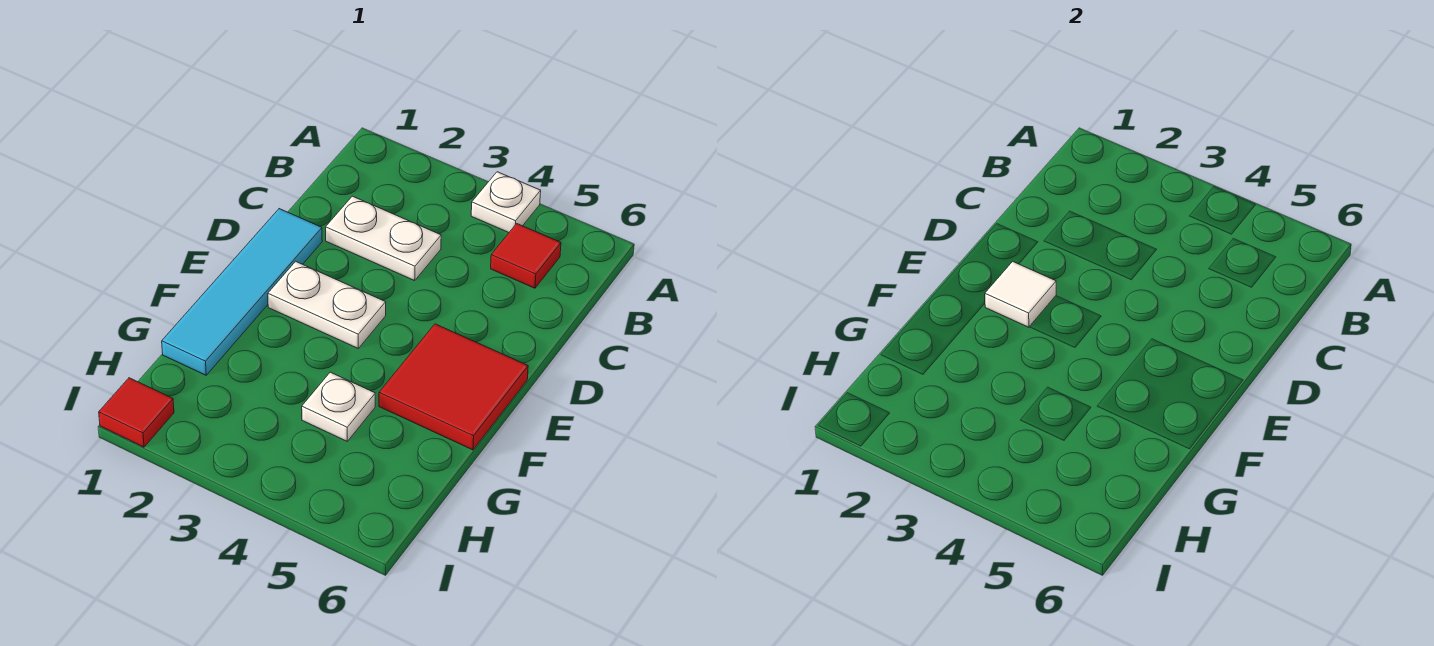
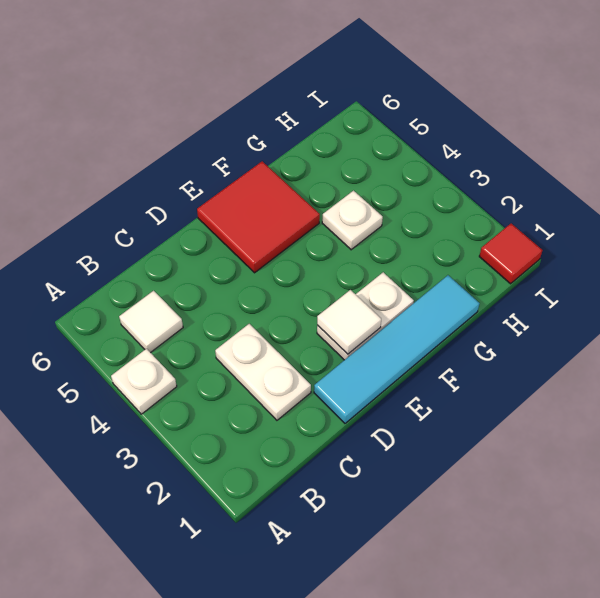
red tile B5 level 1 -> white tile B5 level 1
white plate E2:E3 level 1 -> white plate E2:F2 level 1

